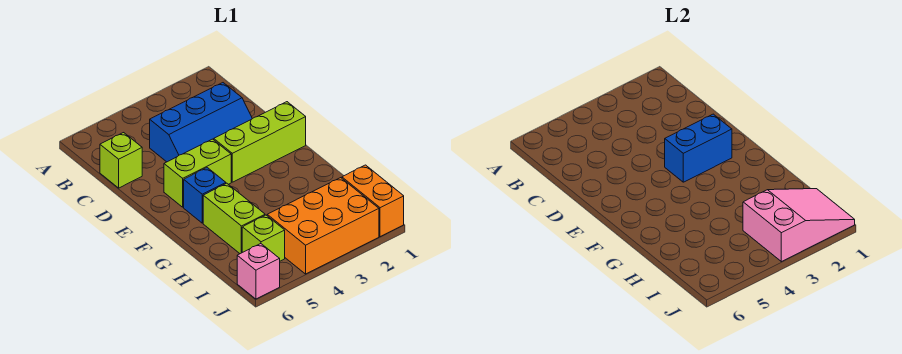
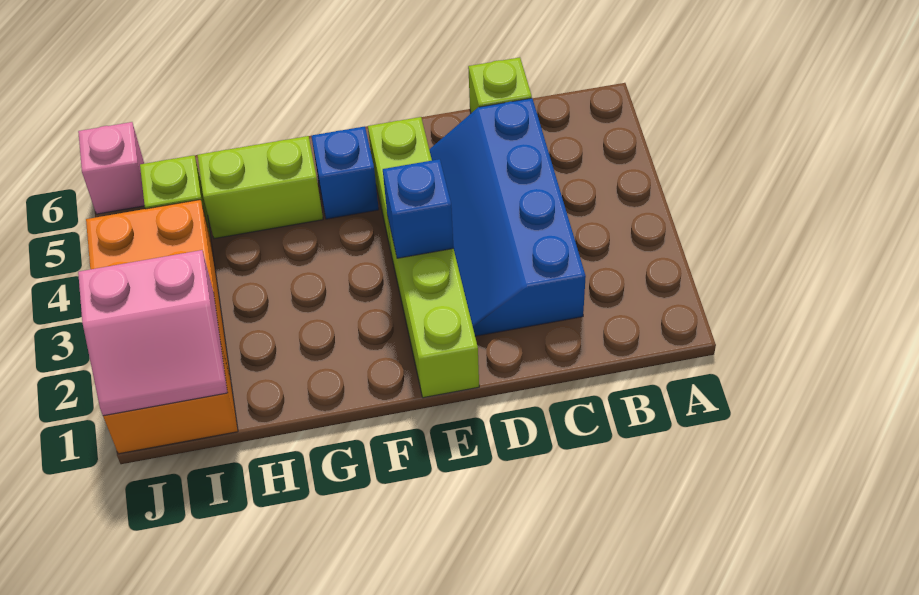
blue slope C2:D4 level 1 top C -> blue slope C2:D5 level 1 top C
blue brick E2:E3 level 2 -> blue brick E3 level 2
pink slope I1:J3 level 2 top 3 -> pink slope I1:J2 level 2 top 2

